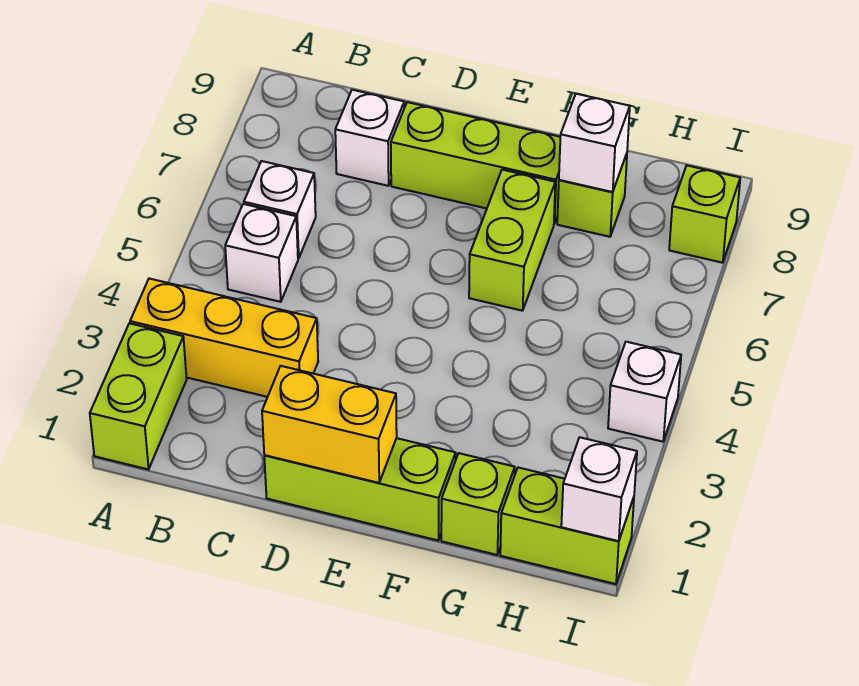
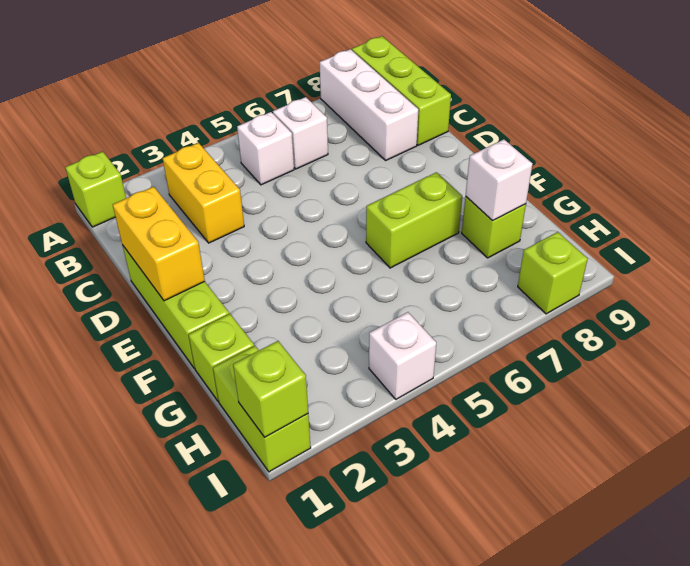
lime brick A1:A2 level 1 -> lime brick A1 level 1
yellow brick A3:C3 level 1 -> yellow brick B3:C3 level 1
white brick C8 level 1 -> white brick A8:C8 level 1
lime brick D8:F8 level 1 -> lime brick A9:C9 level 1
white brick I1 level 2 -> lime brick I1 level 2

